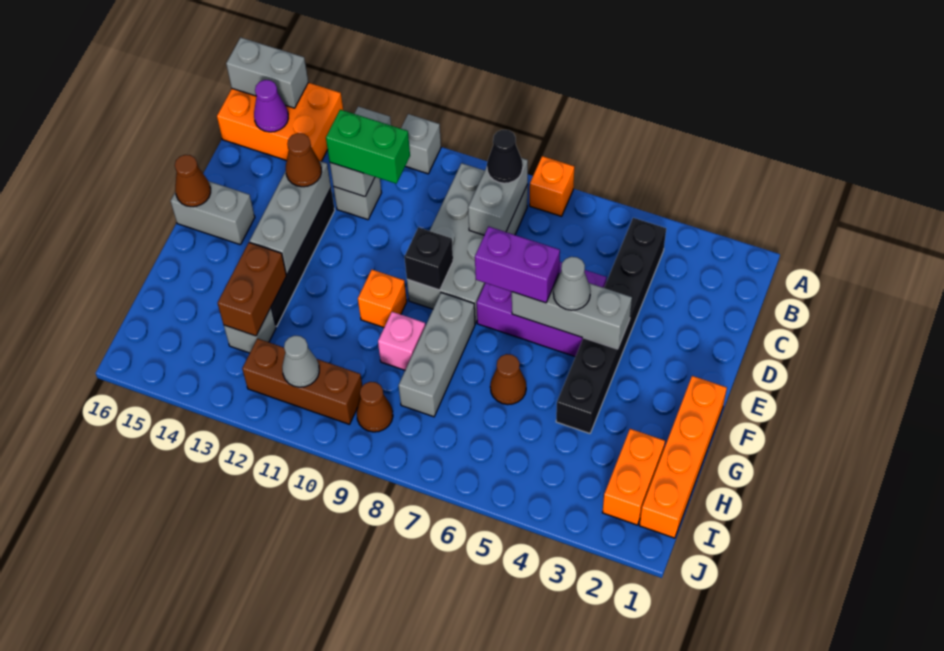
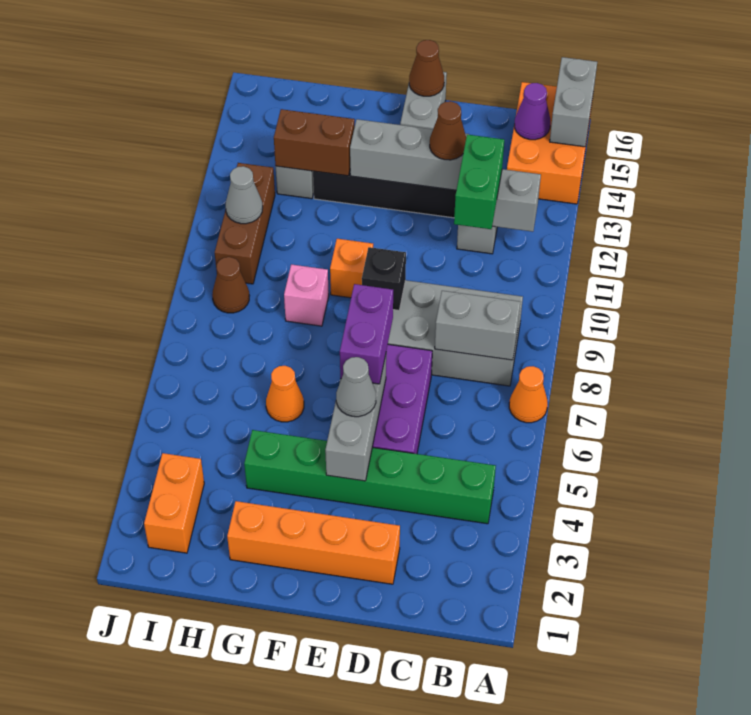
orange brick A7 level 1 -> orange cone A7 level 1
grey brick A11 level 1 -> none
black brick B4:G4 level 1 -> green brick B4:G4 level 1
black cone B8 level 3 -> none
orange brick F1:I1 level 1 -> orange brick D2:G2 level 1
grey brick F8:H8 level 1 -> none
brown cone G6 level 1 -> orange cone G6 level 1
orange brick H2:I2 level 1 -> orange brick I2:I3 level 1

